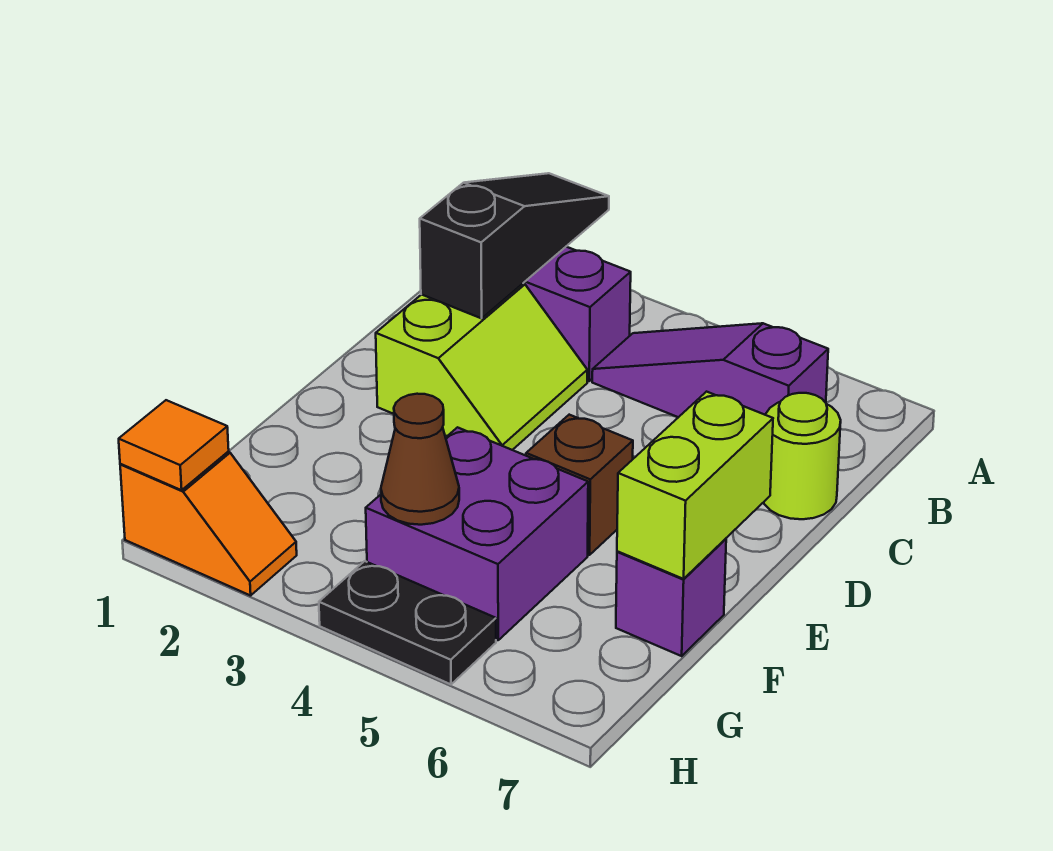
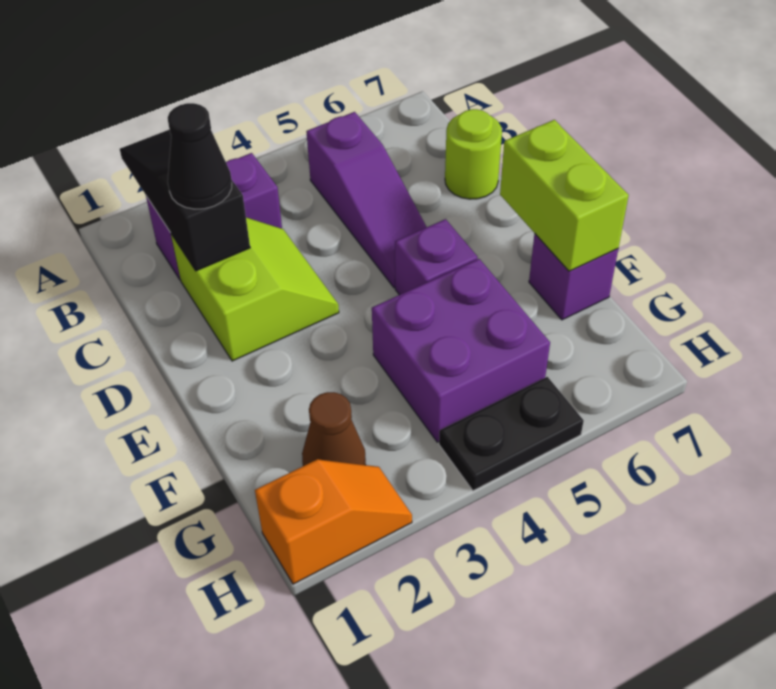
purple slope B4:B6 level 1 top 6 -> purple slope B5:D5 level 1 top B
none -> black cone C2 level 3
brown brick E5 level 1 -> purple brick E5 level 1
brown cone G4 level 2 -> brown cone G2 level 1
orange tile H1 level 2 -> none

